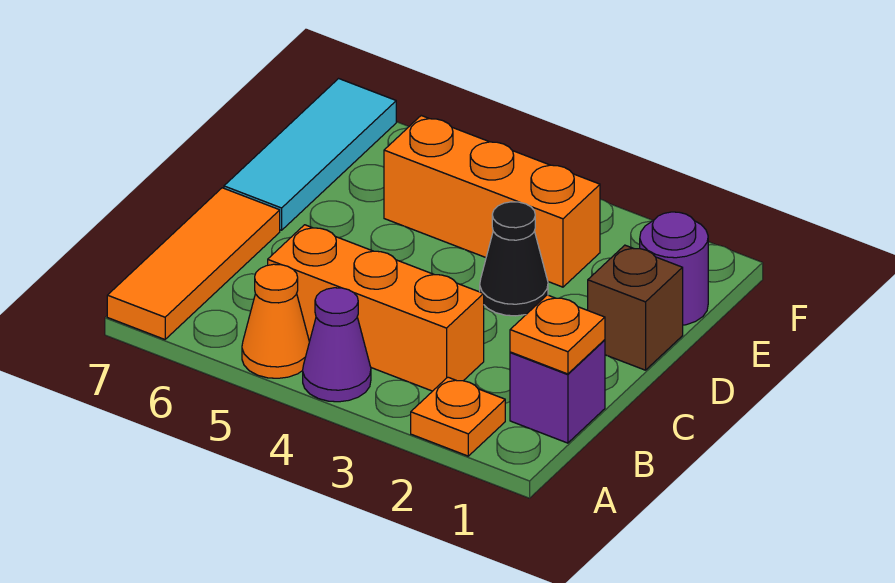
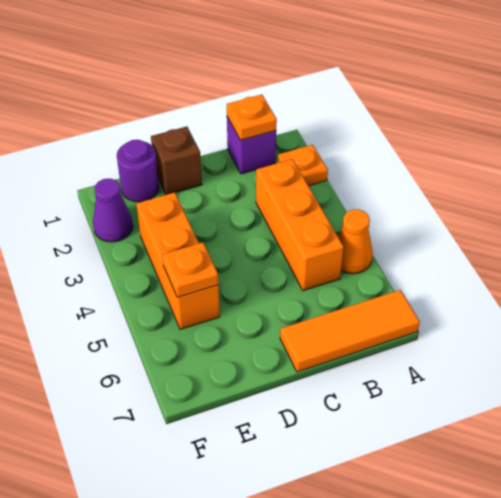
purple cone A4 level 1 -> purple cone F2 level 1
black cone D3 level 1 -> none
cyan tile D7:F7 level 1 -> none
none -> orange plate E5 level 2

